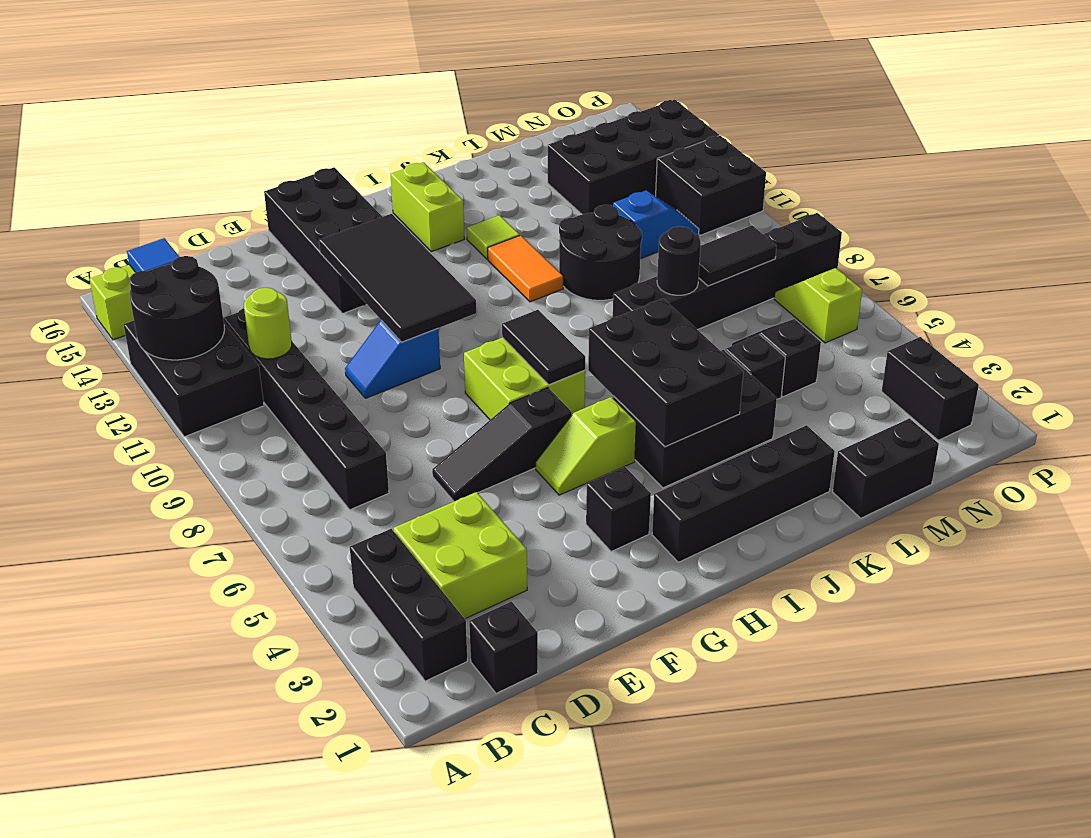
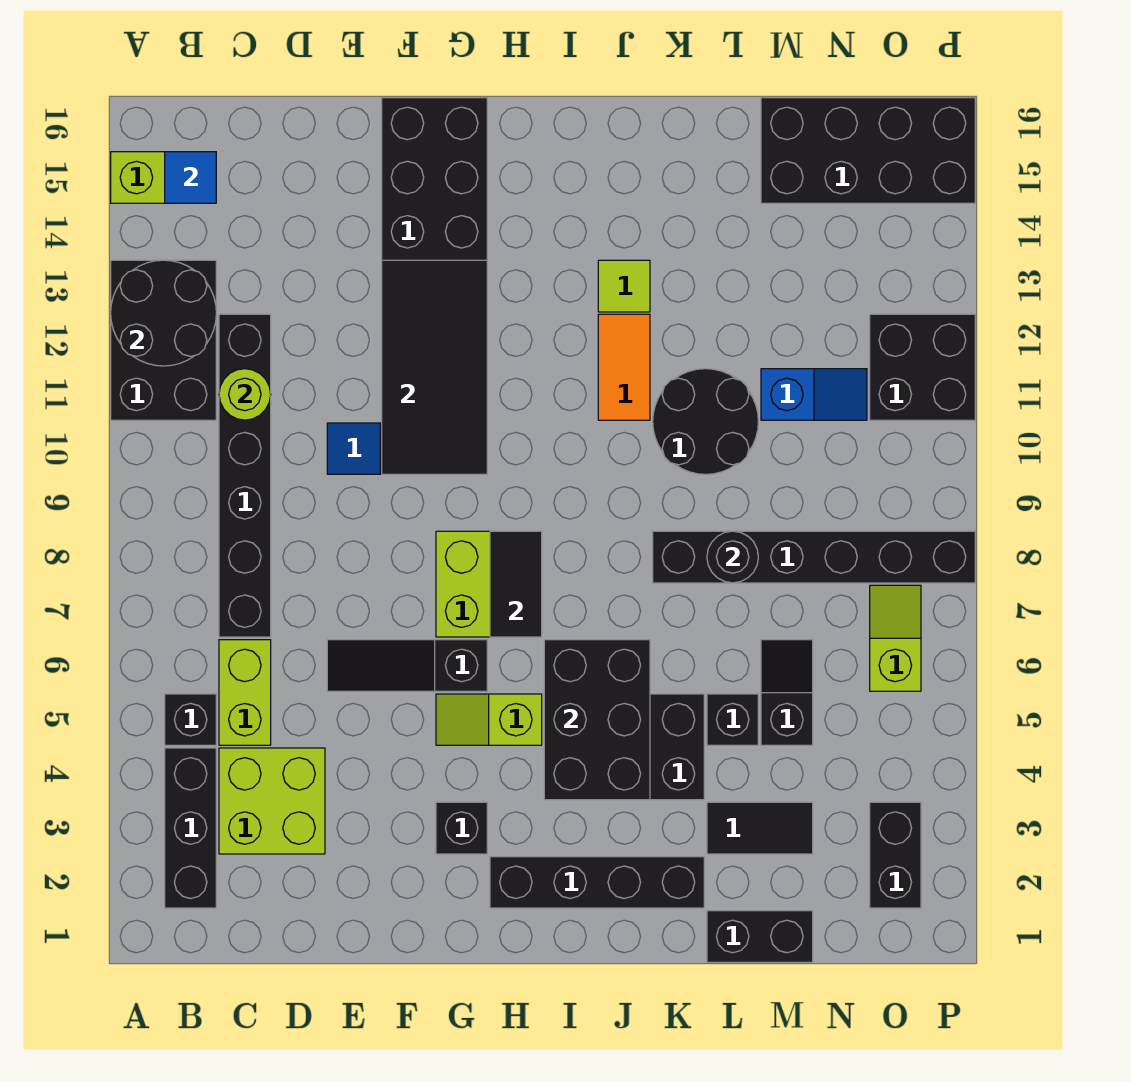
black brick C1 level 1 -> black brick B5 level 1
lime brick I14:I15 level 1 -> lime brick C5:C6 level 1
black tile M8:N8 level 2 -> black tile L3:M3 level 1
black brick M13:P14 level 1 -> black brick M15:P16 level 1

